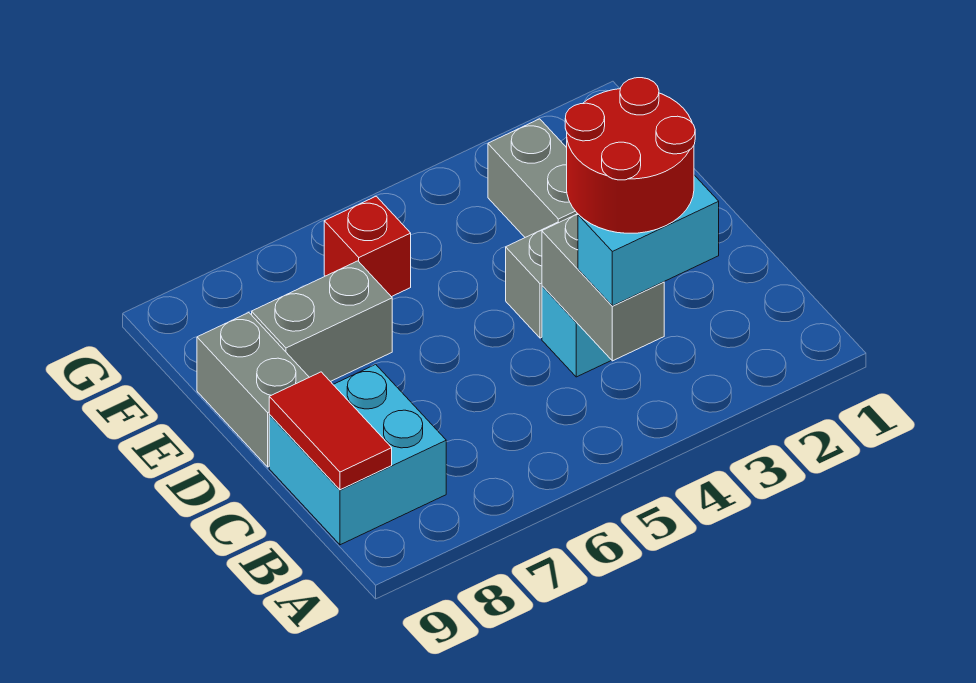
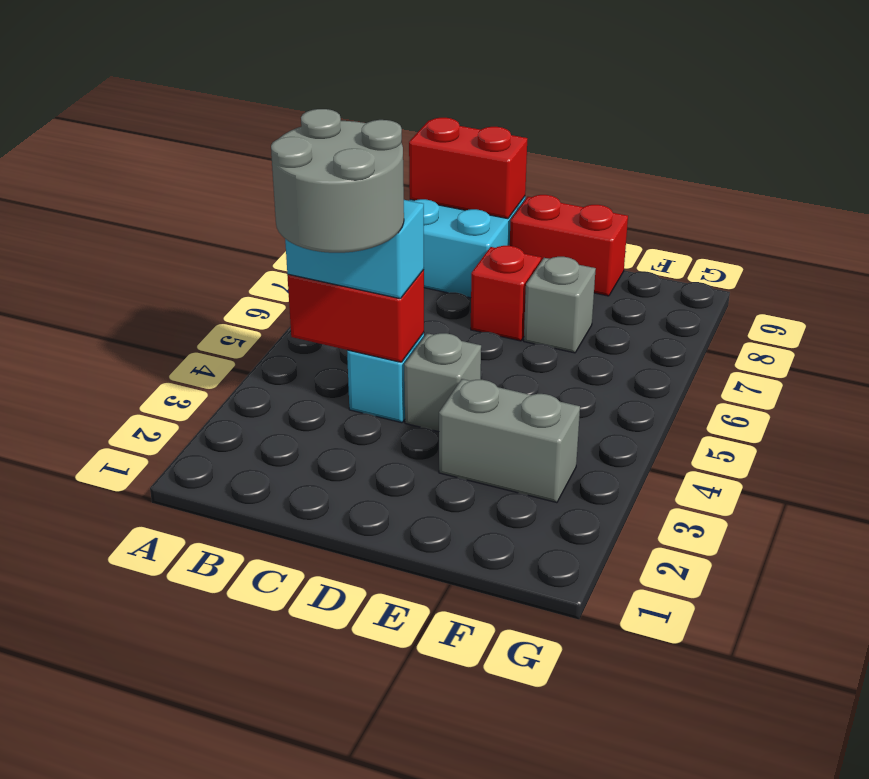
cyan brick B3:B4 level 3 -> cyan brick B4:C4 level 3
red round brick B3:C4 level 4 -> grey round brick B3:C4 level 4
grey brick B4:C4 level 2 -> red brick B4:C4 level 2
red tile B9:C9 level 2 -> red brick B9:C9 level 2
grey brick D9:E9 level 1 -> red brick D9:E9 level 1
grey brick E7:E8 level 1 -> grey brick E7 level 1
red brick F6 level 1 -> red brick D7 level 1

